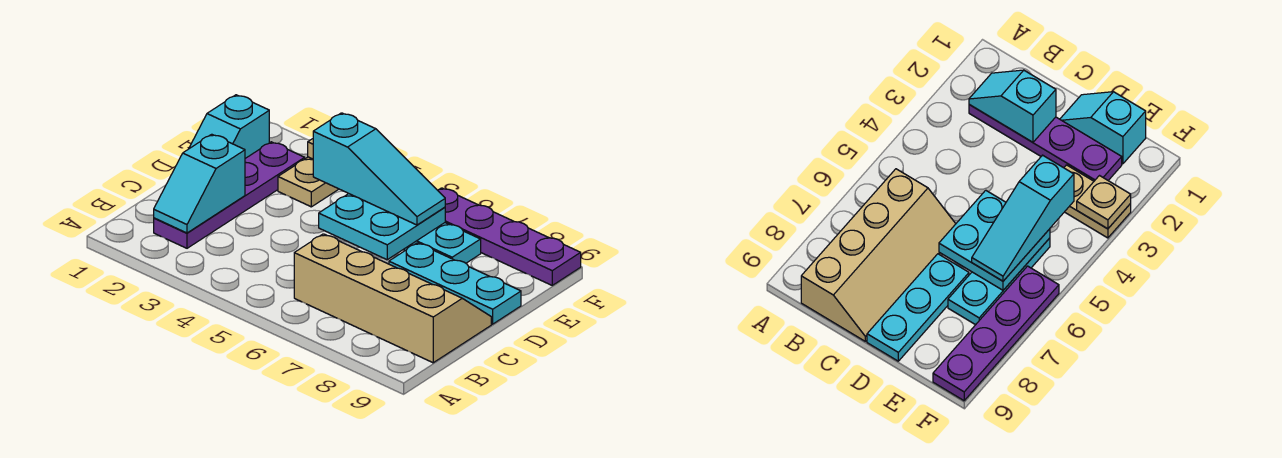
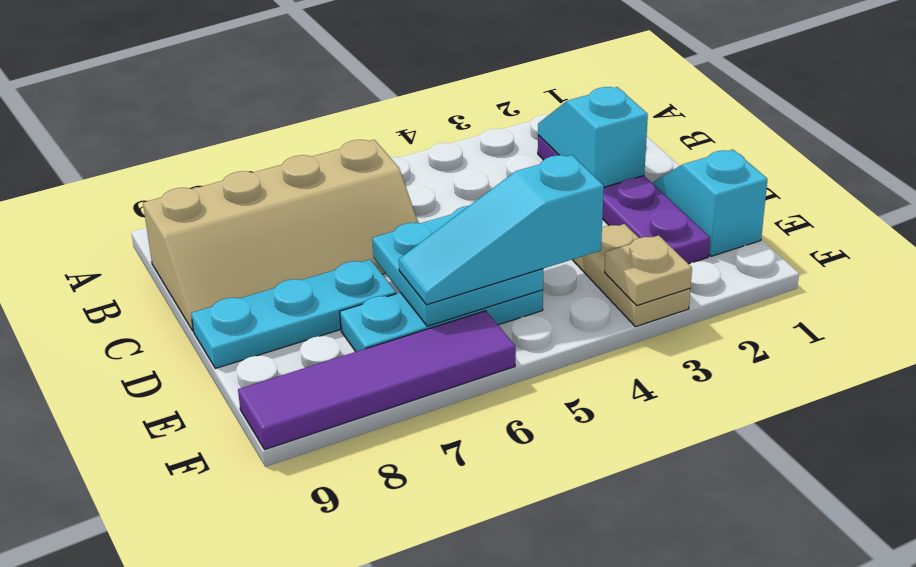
purple plate F6:F9 level 1 -> purple tile F6:F9 level 1

